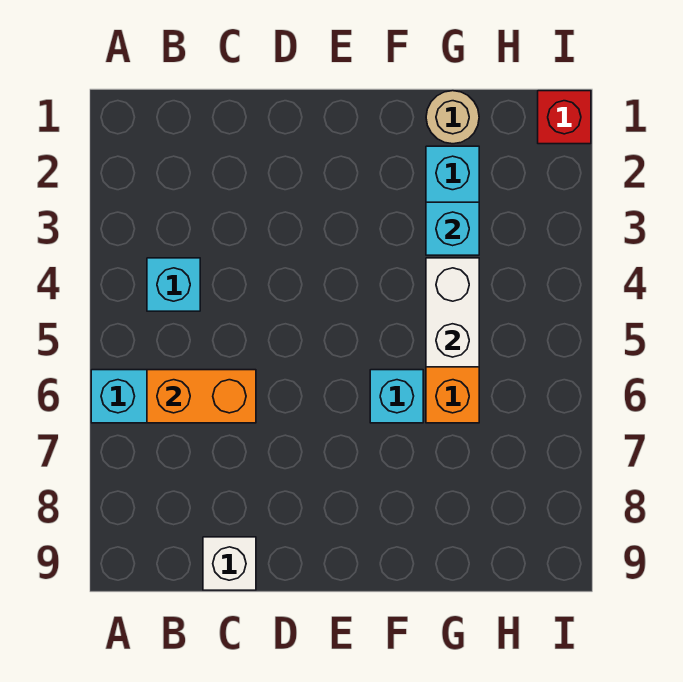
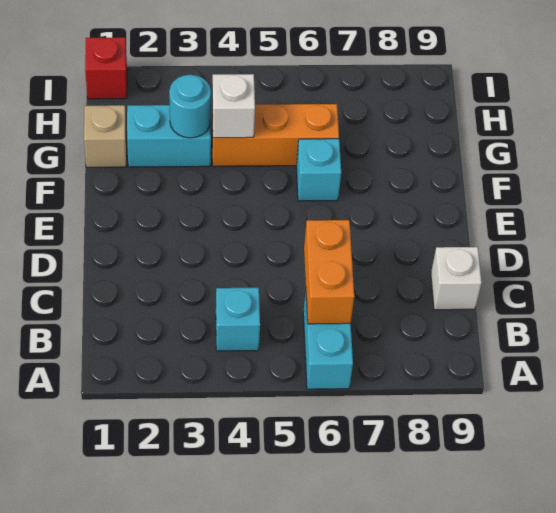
tan round brick G1 level 1 -> tan brick G1 level 1
cyan brick G3 level 2 -> cyan round brick G3 level 2
white brick G4:G5 level 2 -> white brick G4 level 2

